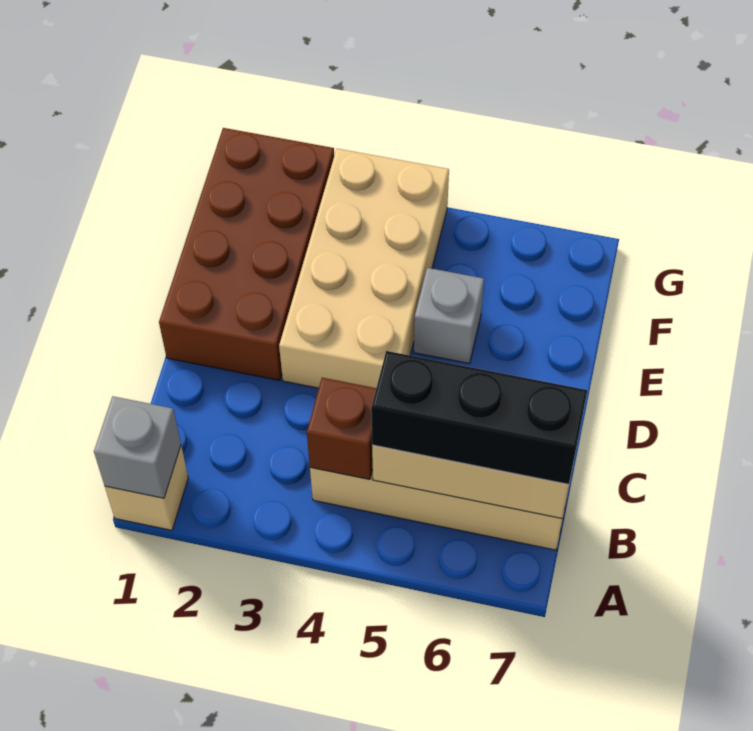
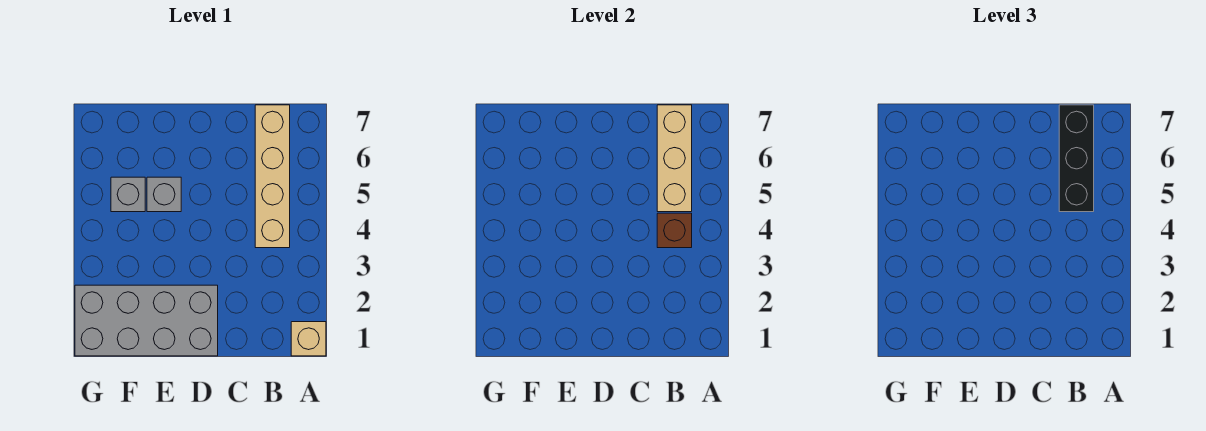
grey brick A1 level 2 -> grey brick F5 level 1
brown brick D1:G2 level 1 -> grey brick D1:G2 level 1
tan brick D3:G4 level 1 -> none

